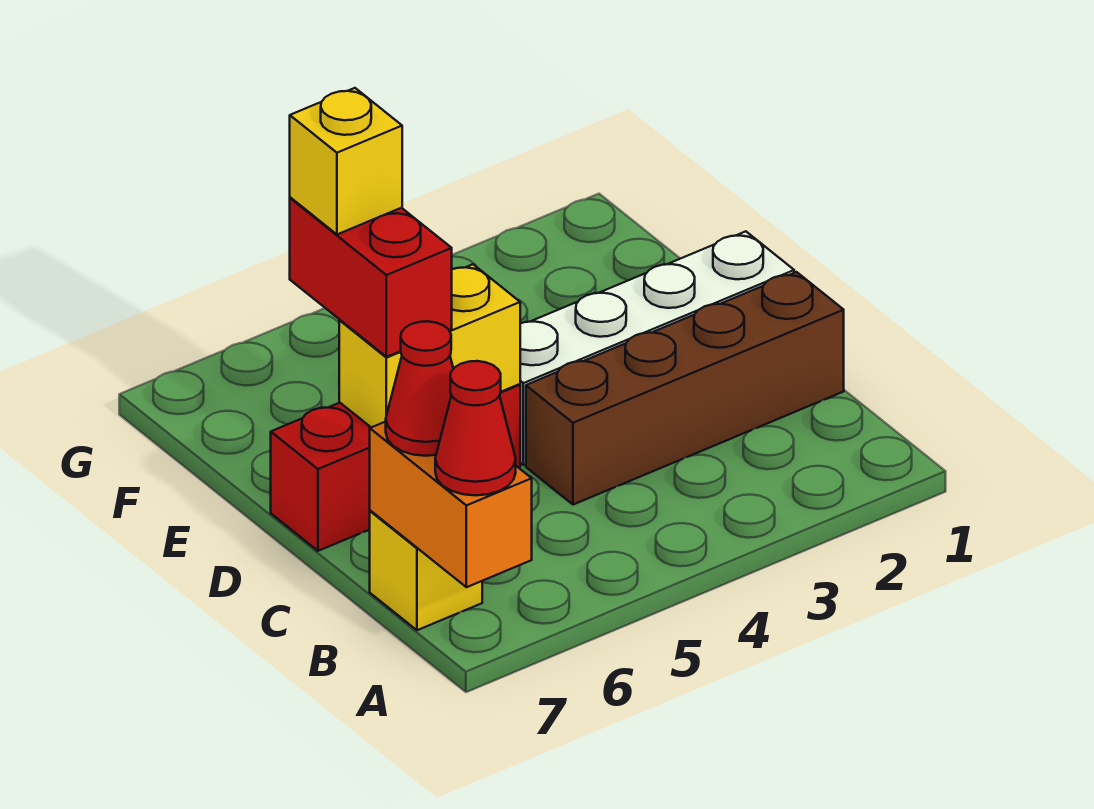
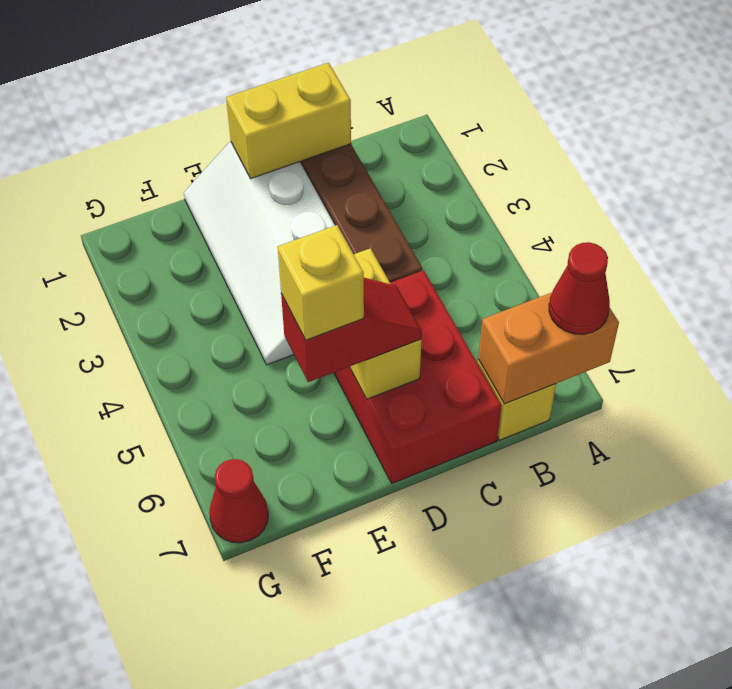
red cone B7 level 3 -> red cone G7 level 1
none -> yellow brick C1:D1 level 2
red brick D5:D7 level 1 -> red brick C5:D7 level 1
red brick D6:E6 level 3 -> red slope D6:E6 level 3 top E

